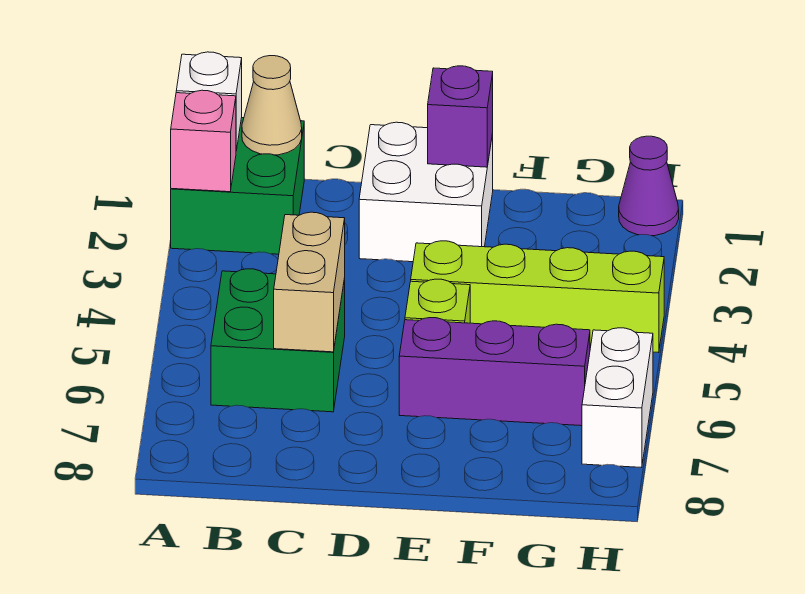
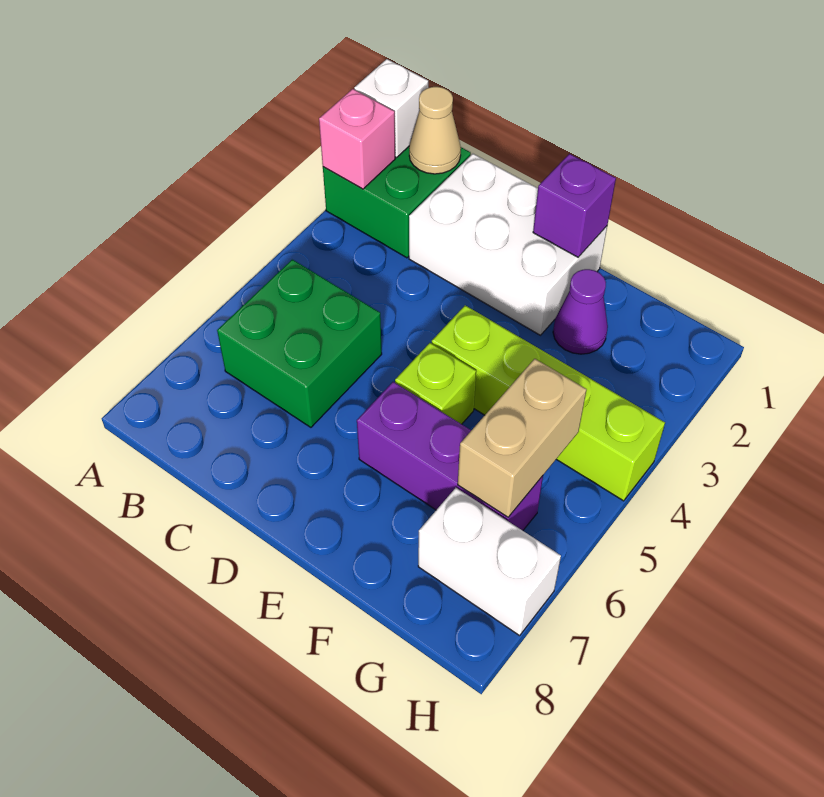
tan brick C5:C6 level 2 -> tan brick G5:G6 level 2
white brick D1:E2 level 1 -> white brick C1:E2 level 1
purple cone H1 level 1 -> purple cone F2 level 1
white brick H6:H7 level 1 -> white brick G7:H7 level 1

